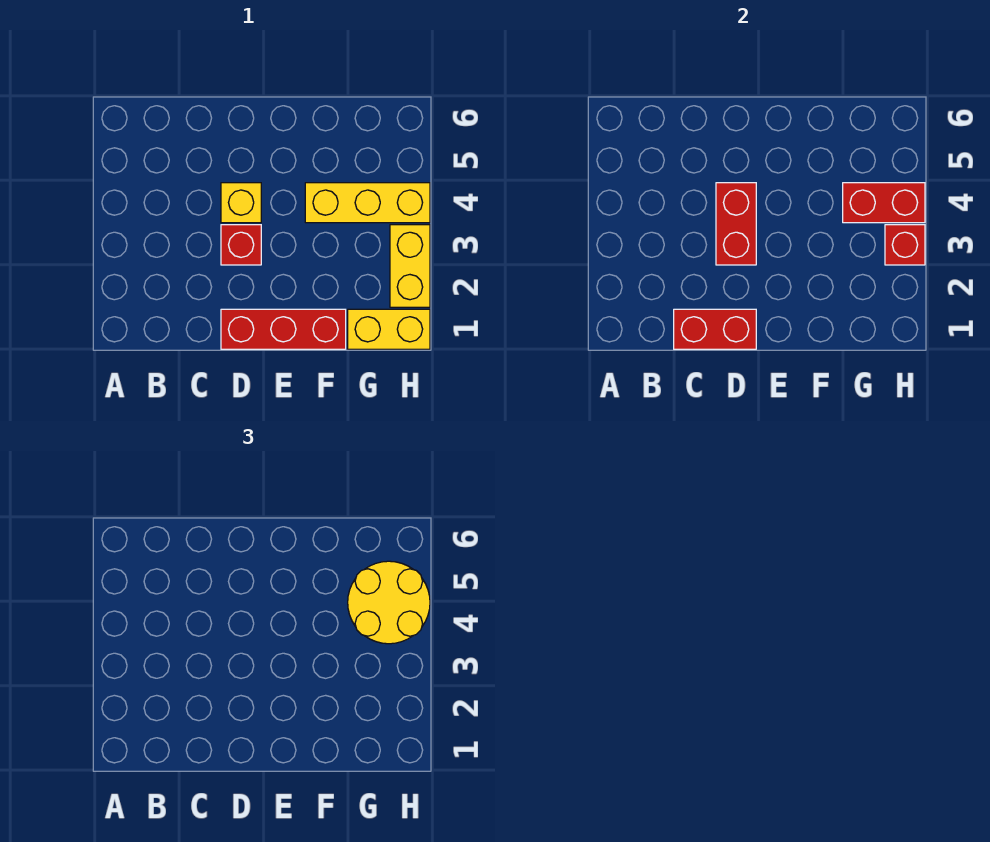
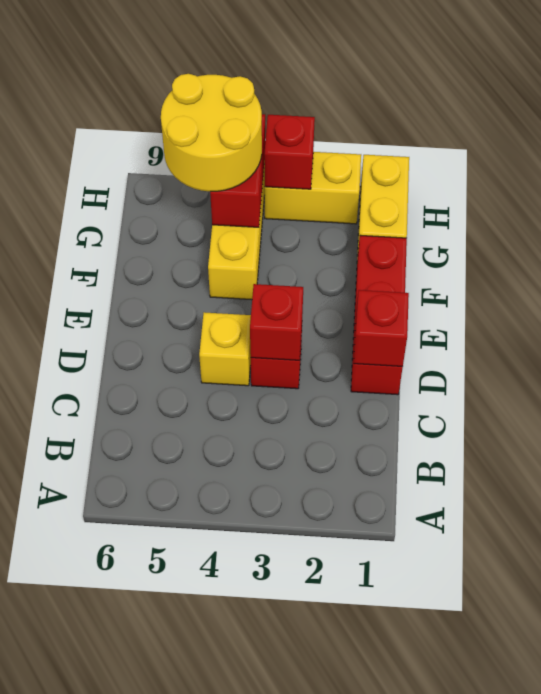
red brick C1:D1 level 2 -> red brick D1 level 2
red brick D3:D4 level 2 -> red brick D3 level 2

